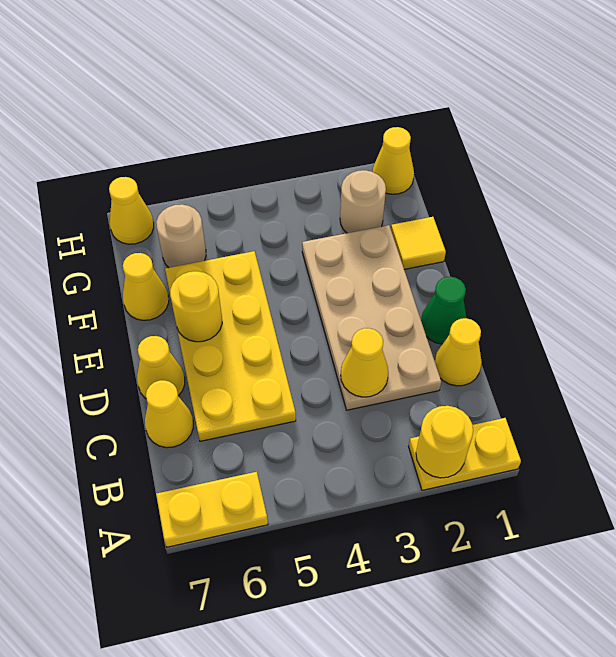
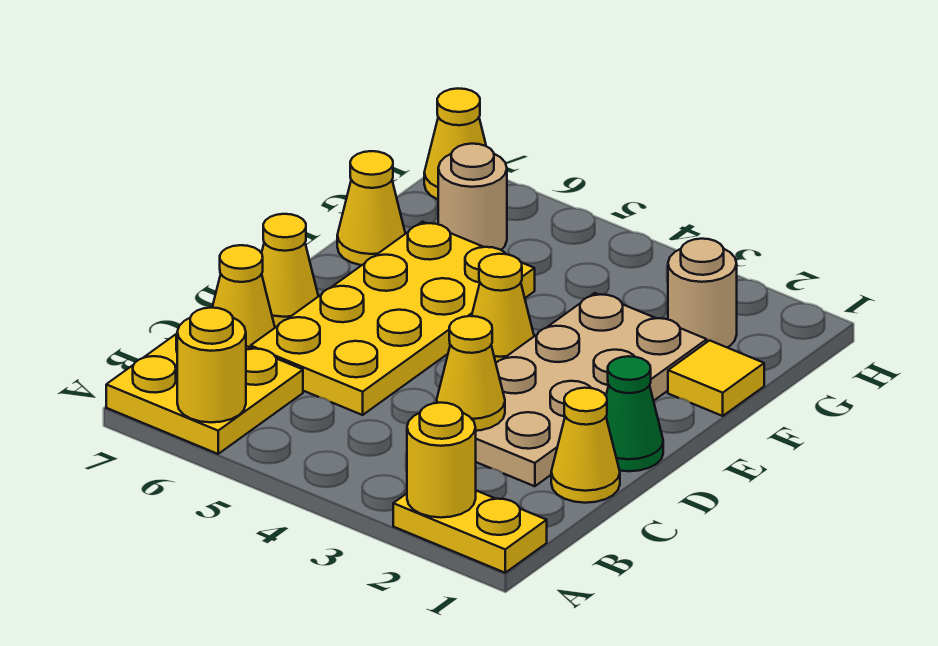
yellow plate A6:A7 level 1 -> yellow plate A6:B7 level 1
yellow round brick E6 level 2 -> yellow round brick A6 level 2
yellow cone H1 level 1 -> yellow cone E4 level 1

